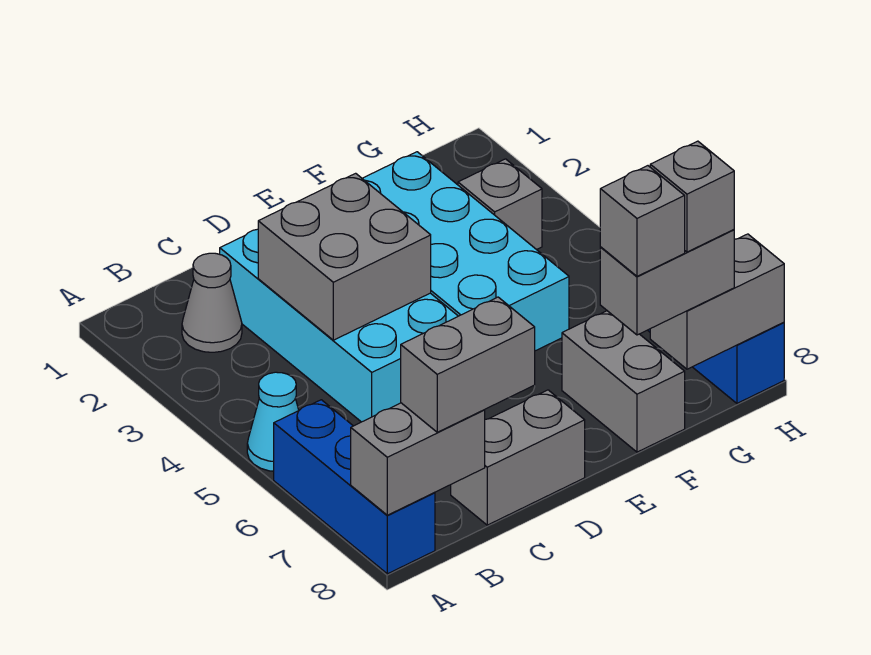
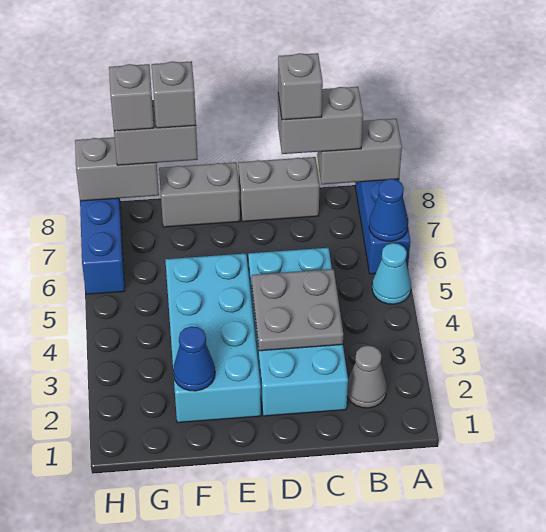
none -> blue cone A6 level 2
grey brick C3:D4 level 2 -> grey plate C3:D4 level 2
none -> blue cone F2 level 2
grey brick F7:F8 level 1 -> grey brick E8:F8 level 1
grey brick G3 level 1 -> grey brick C8 level 4

